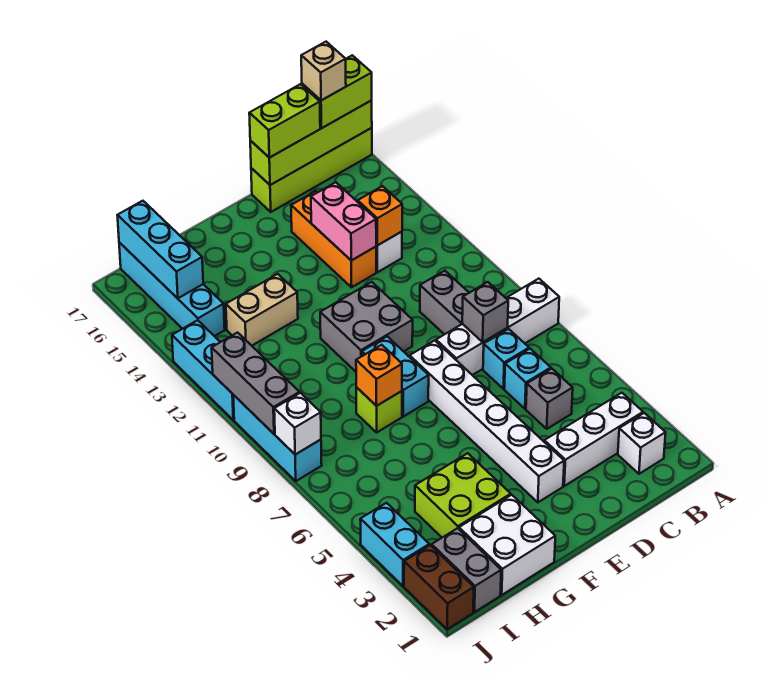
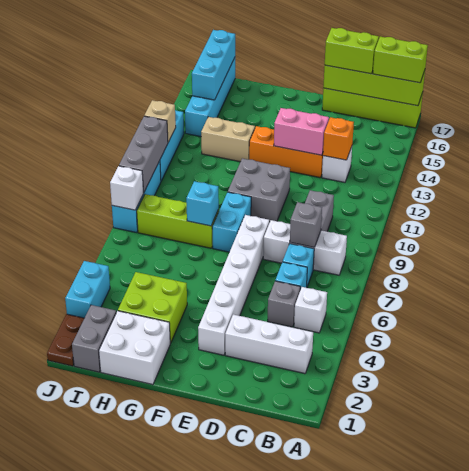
white brick A8:D8 level 1 -> white brick B8:D8 level 1
white brick B2 level 1 -> white brick B5 level 1
tan brick B17 level 4 -> tan brick J12 level 2
orange brick D13:D15 level 1 -> orange brick D13:F13 level 1
pink brick D13:D14 level 2 -> pink brick D13:E13 level 2
lime brick G8 level 1 -> lime brick G8:I8 level 1
orange brick G8 level 2 -> cyan brick G8 level 2
brown brick J1:J2 level 1 -> brown plate J1:J2 level 1

